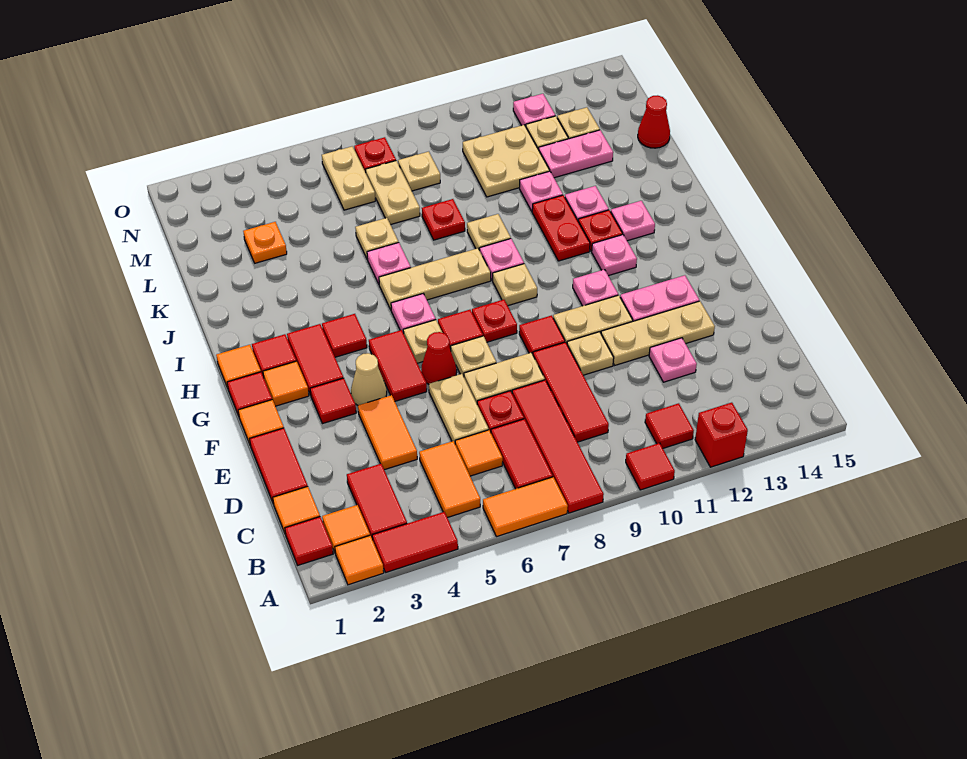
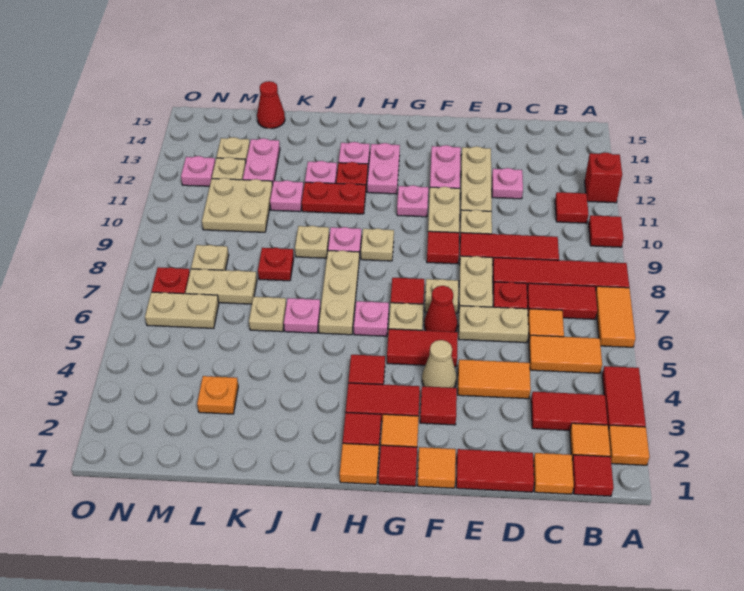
red plate G8 level 1 -> none
pink plate H12 level 1 -> pink plate H12:H13 level 1

